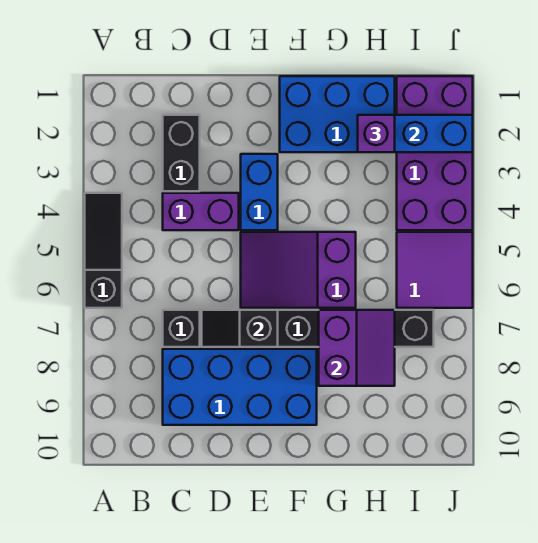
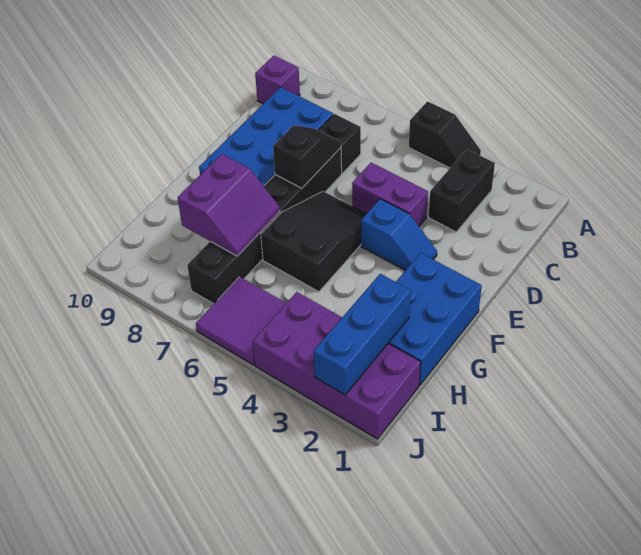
black slope A4:A6 level 1 top 6 -> black slope A4:A5 level 1 top 5
black brick C2:C3 level 1 -> black brick B3:C3 level 1
purple brick C4:D4 level 1 -> purple brick D4:D5 level 1
blue brick E3:E4 level 1 -> blue slope E3:E4 level 1 top 4
purple slope E5:G6 level 1 top G -> black slope E5:G6 level 1 top G
purple slope G7:H8 level 2 top G -> purple slope G7:H8 level 2 top 8
purple brick H2 level 3 -> purple brick B10 level 1

